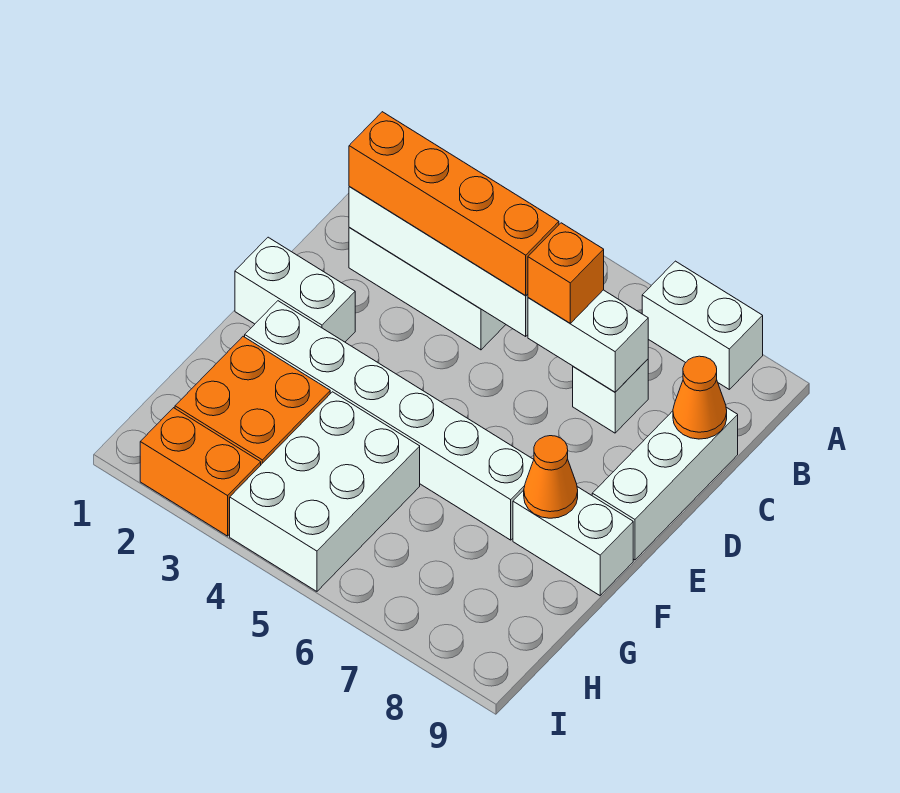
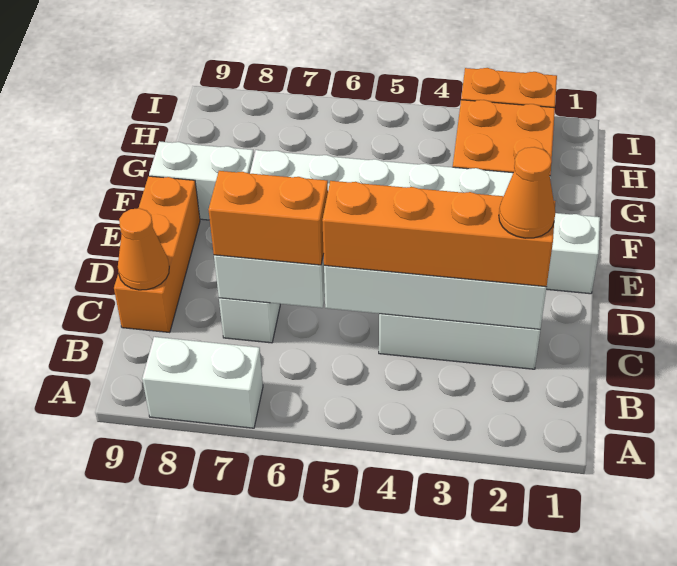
orange brick C6 level 3 -> orange brick C6:C7 level 3
white brick C9:E9 level 1 -> orange brick C9:E9 level 1
orange cone F8 level 2 -> orange cone C2 level 4
white brick G4:I5 level 1 -> none

